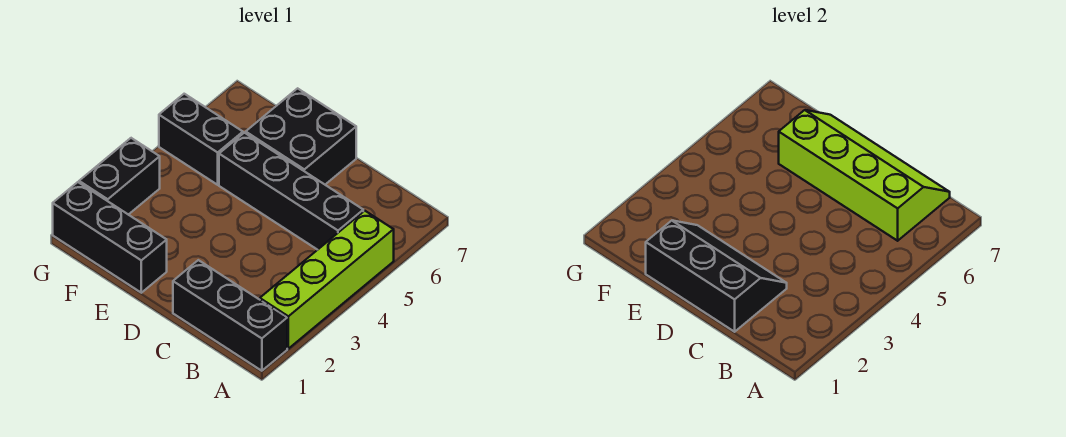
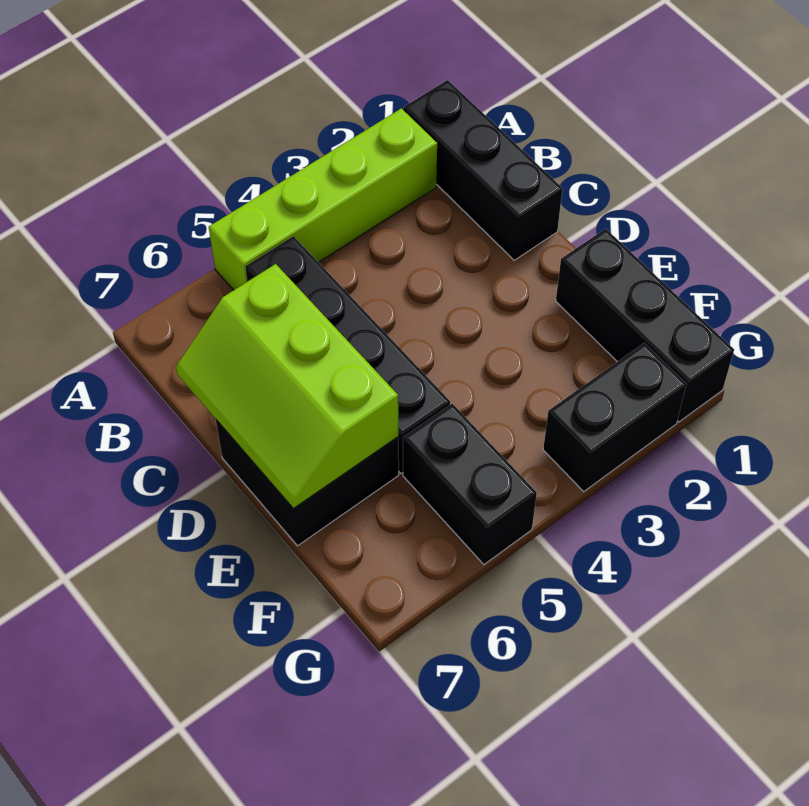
lime slope B6:E7 level 2 top 6 -> lime slope C6:E7 level 2 top 6
black slope C1:E2 level 2 top 1 -> none

